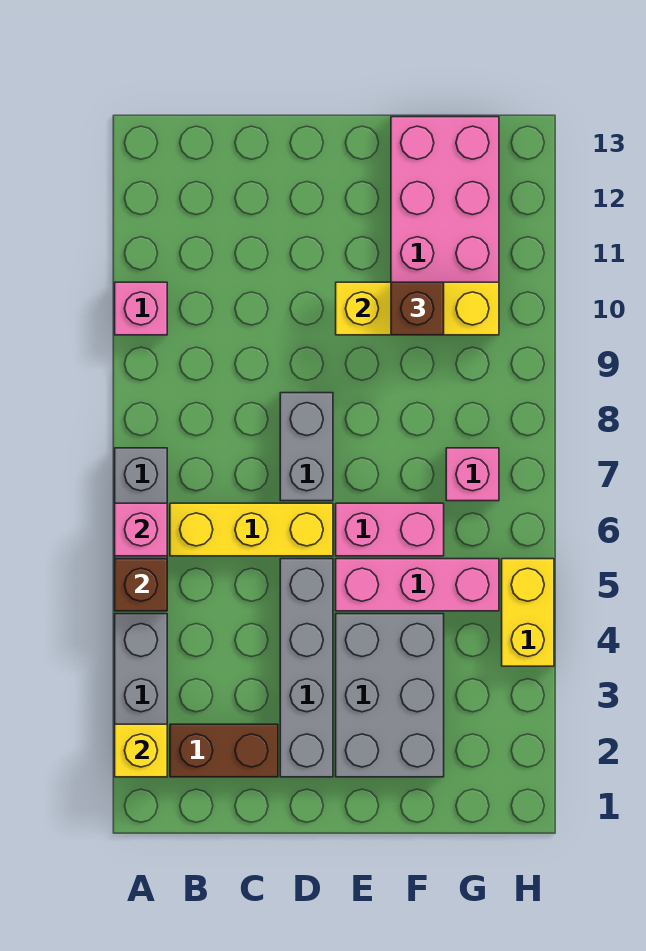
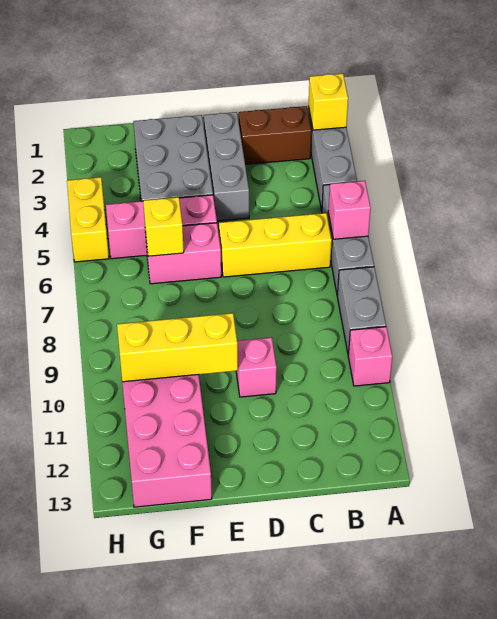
brown brick A5 level 2 -> none
grey brick D2:D5 level 1 -> grey brick D2:D4 level 1
grey brick D7:D8 level 1 -> grey brick A8:A9 level 1
none -> yellow brick F6 level 2
brown brick F10 level 3 -> none
pink brick G7 level 1 -> pink brick D10 level 1

